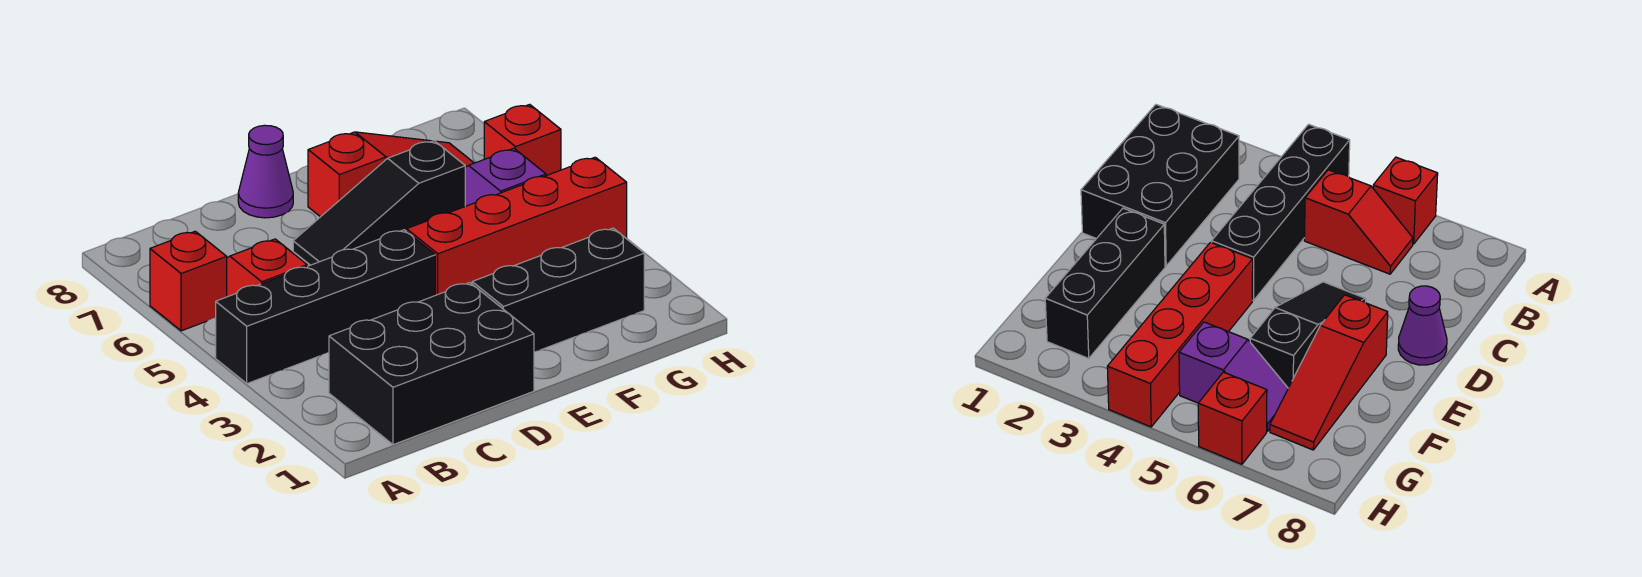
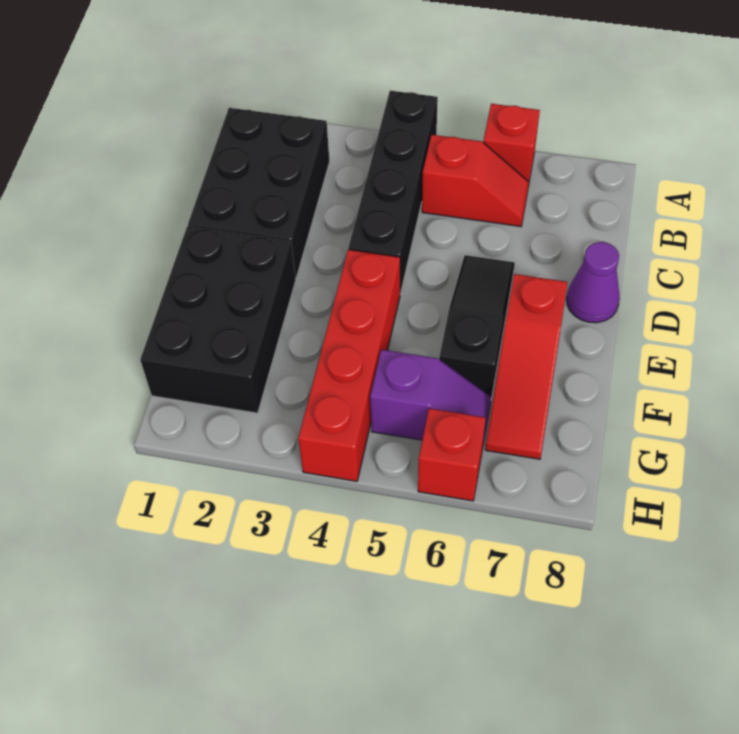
black brick E2:G2 level 1 -> black brick E1:G2 level 1

